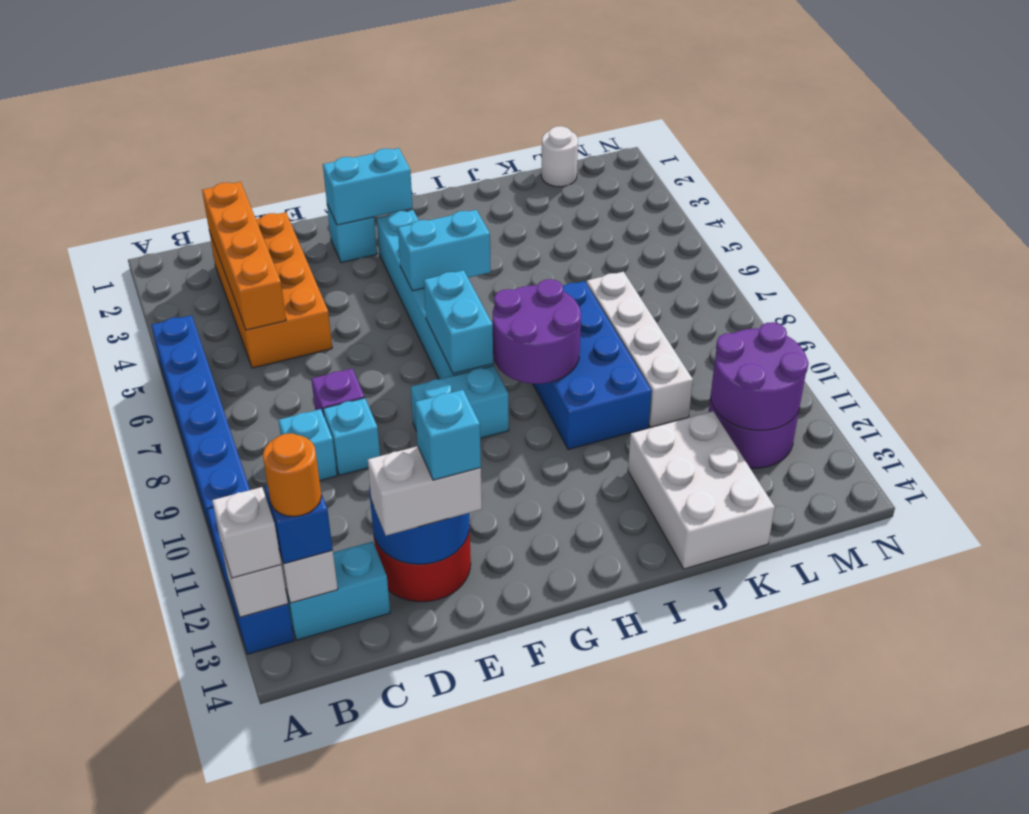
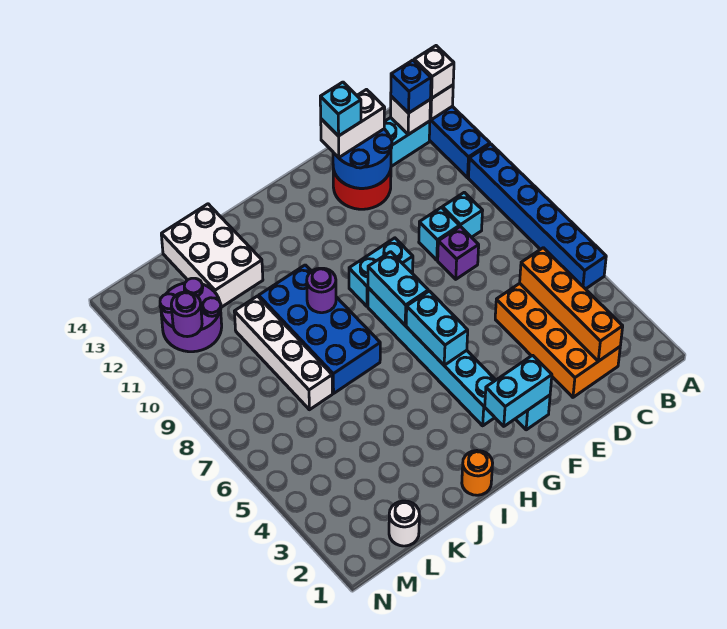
orange round brick B13 level 4 -> orange round brick I1 level 1
cyan brick G5:H5 level 2 -> cyan brick G5:G6 level 2
purple round brick H8:I9 level 2 -> purple round brick I9 level 2
purple round brick L11:M12 level 2 -> purple round brick M11 level 2

